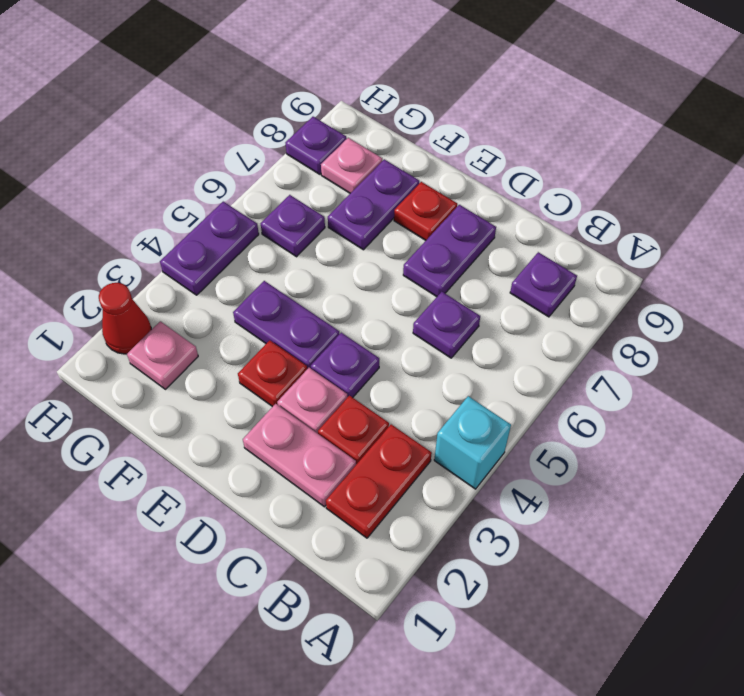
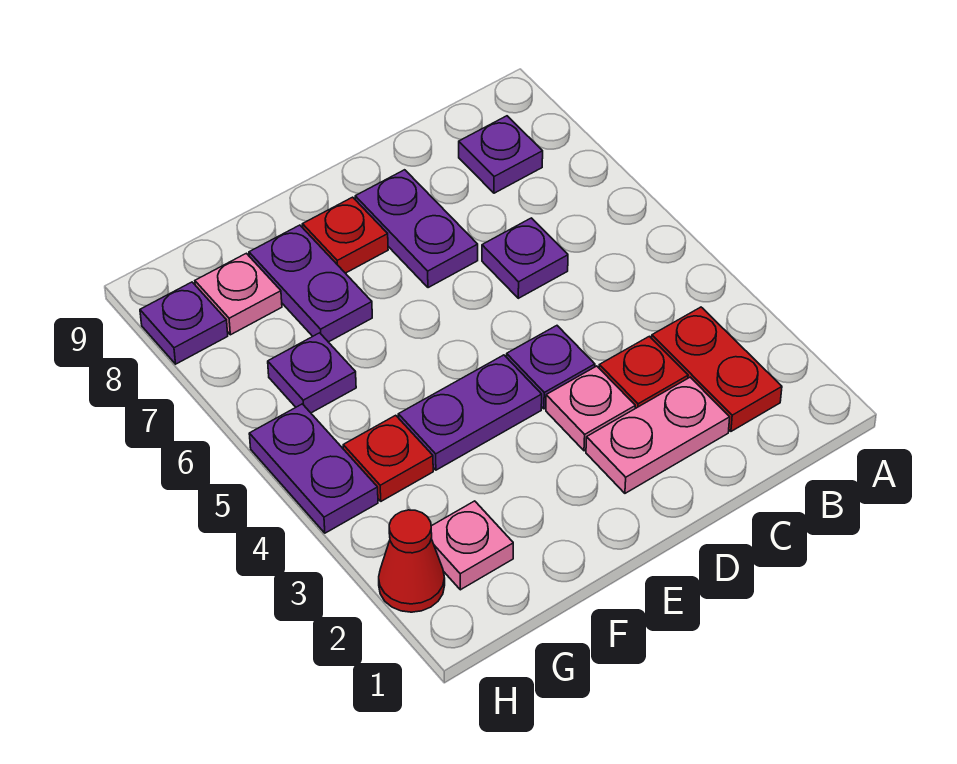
cyan brick A4 level 1 -> none
red plate E3 level 1 -> red plate G4 level 1

